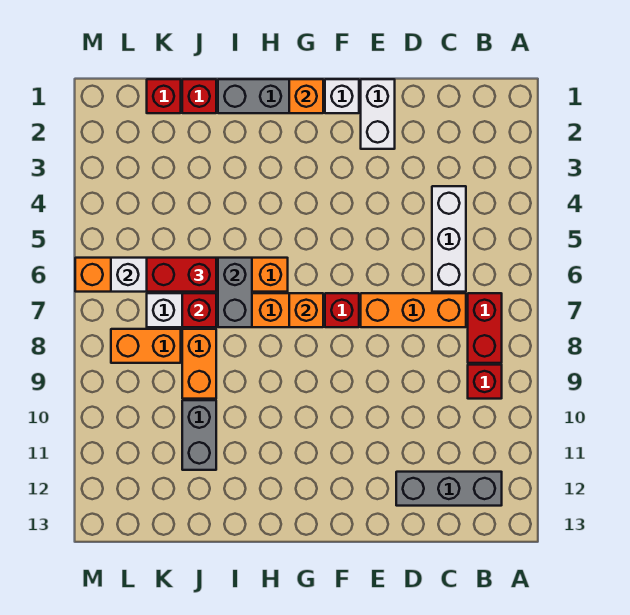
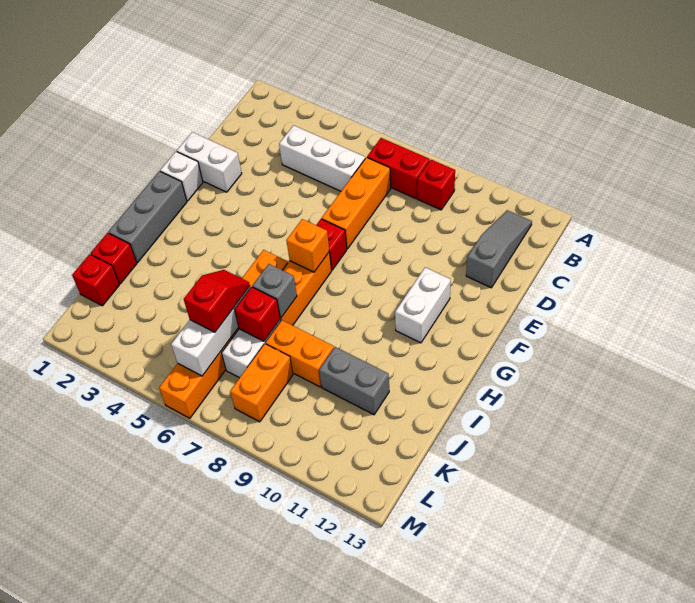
grey brick B12:D12 level 1 -> grey slope B12:D12 level 1 top D
none -> white brick F11:G11 level 1
orange brick G1 level 2 -> none
grey brick I6:I7 level 2 -> grey brick I7 level 2
red brick J6:K6 level 3 -> red slope J6:K6 level 3 top K

